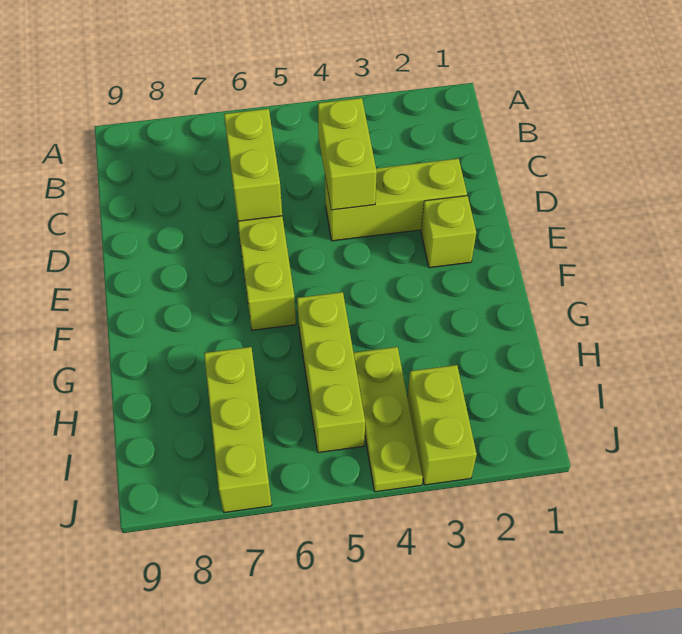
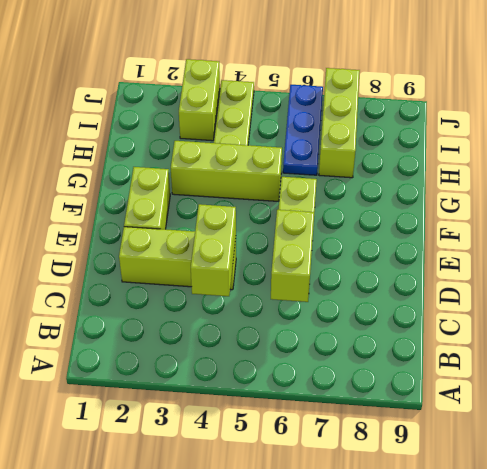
lime brick E2 level 1 -> lime brick E2:F2 level 1
lime brick G5:I5 level 1 -> lime brick G3:G5 level 1
none -> blue plate H6:J6 level 1

